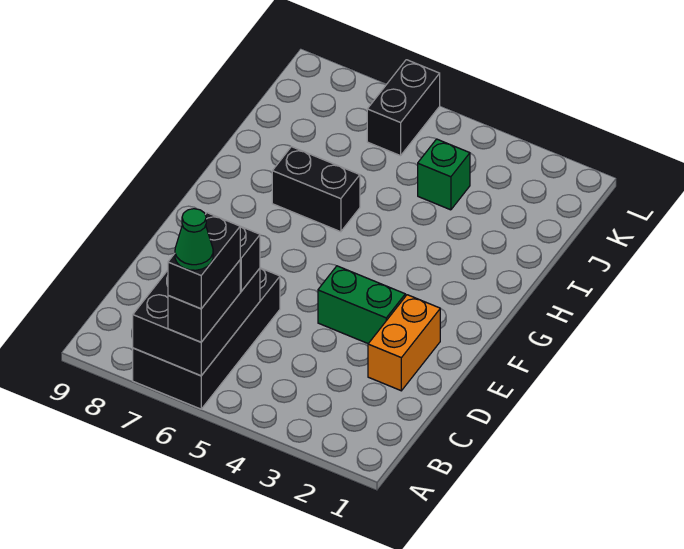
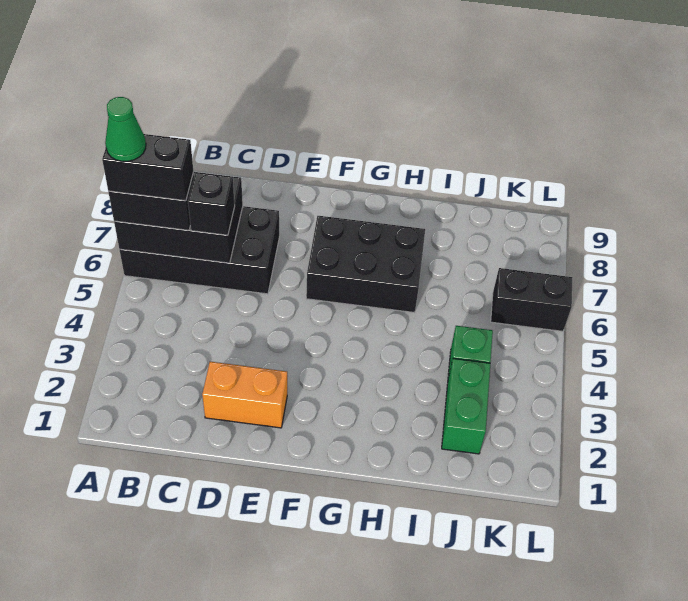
green brick E3:E4 level 1 -> green brick J2:J3 level 1
black brick H6:H7 level 1 -> black brick F6:H7 level 1

